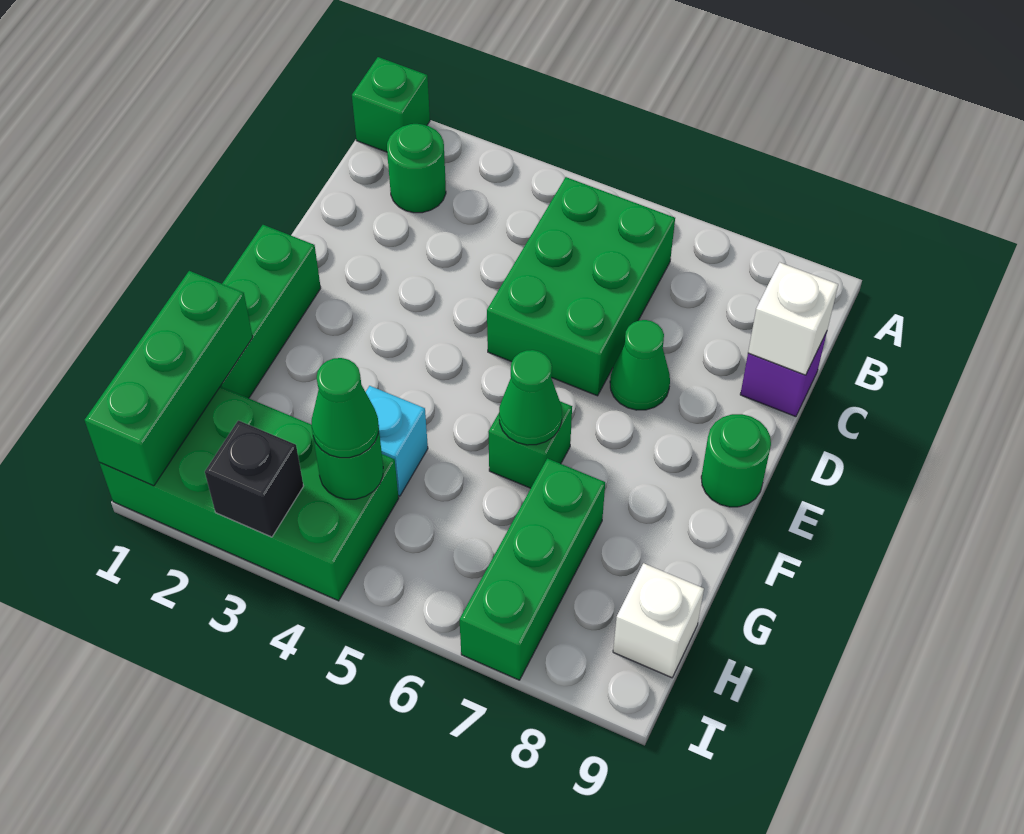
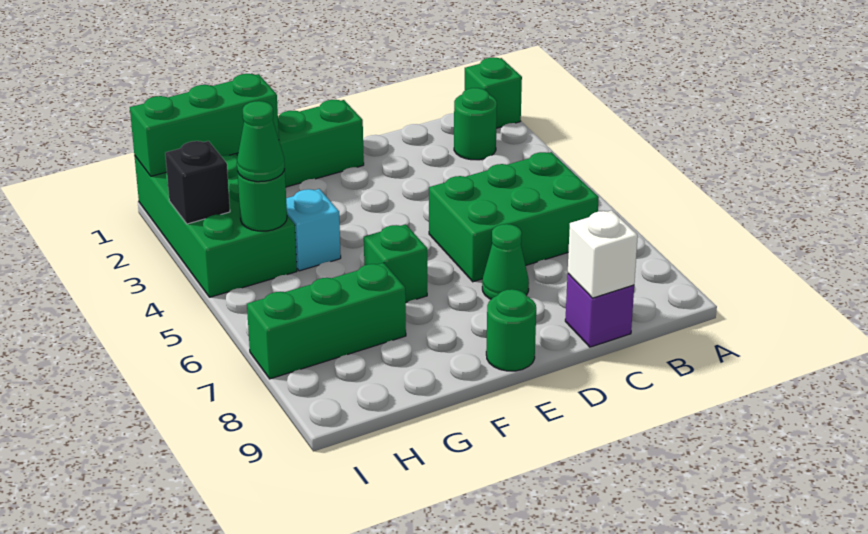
green cone F6 level 2 -> none
white brick H9 level 1 -> none

